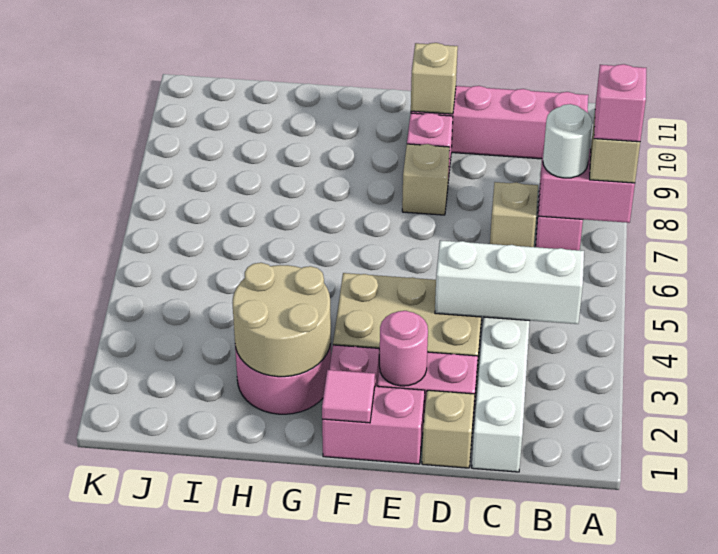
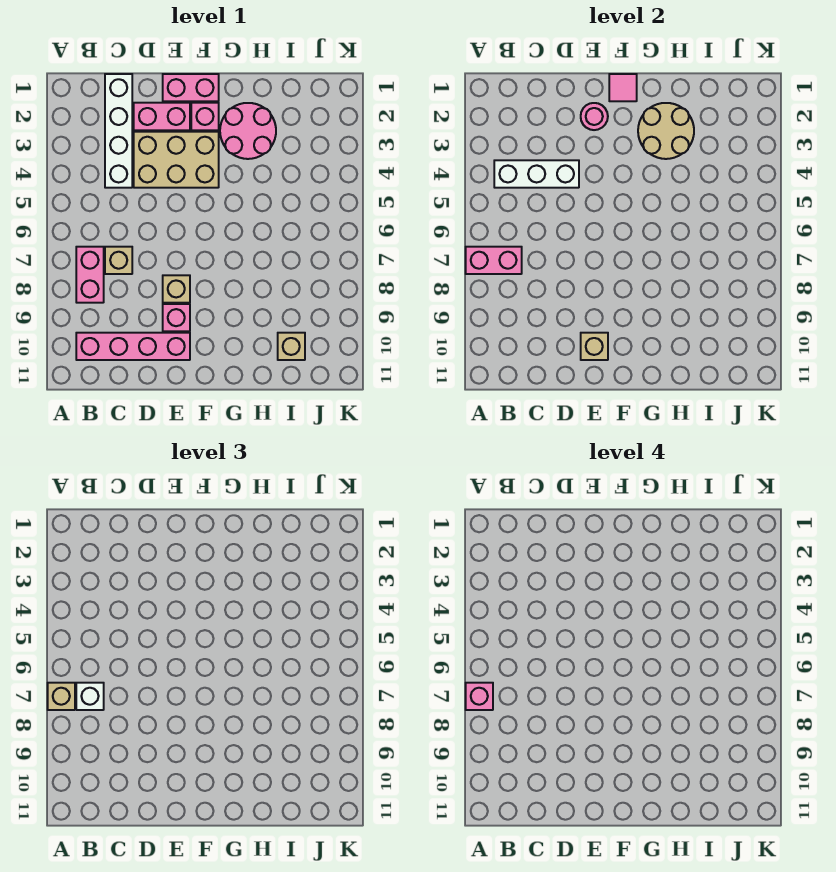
white round brick B7 level 3 -> white brick B7 level 3
tan brick D1 level 1 -> tan brick I10 level 1

